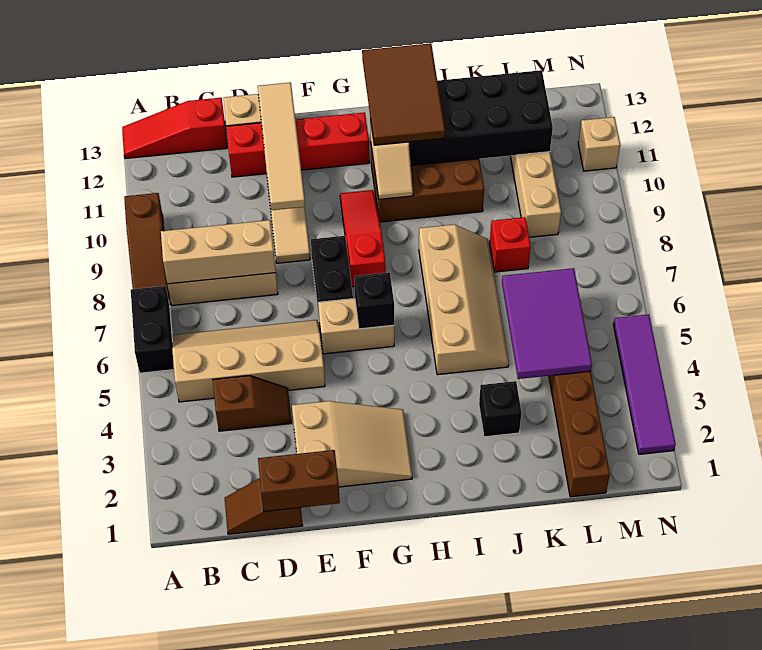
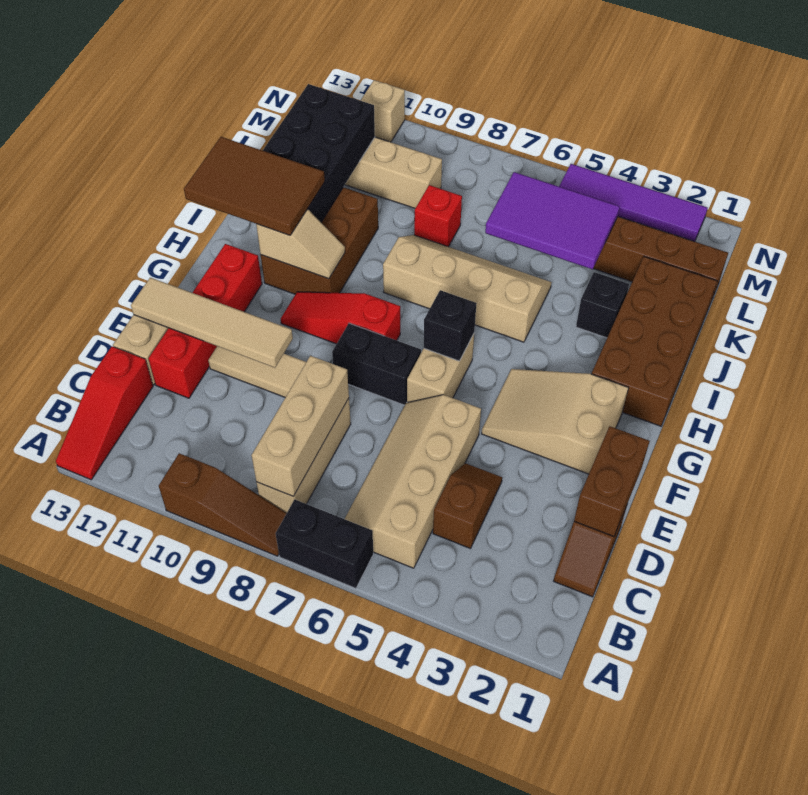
tan slope E2:G3 level 1 top E -> tan slope F2:G4 level 1 top 2
none -> brown brick H1:K2 level 1

